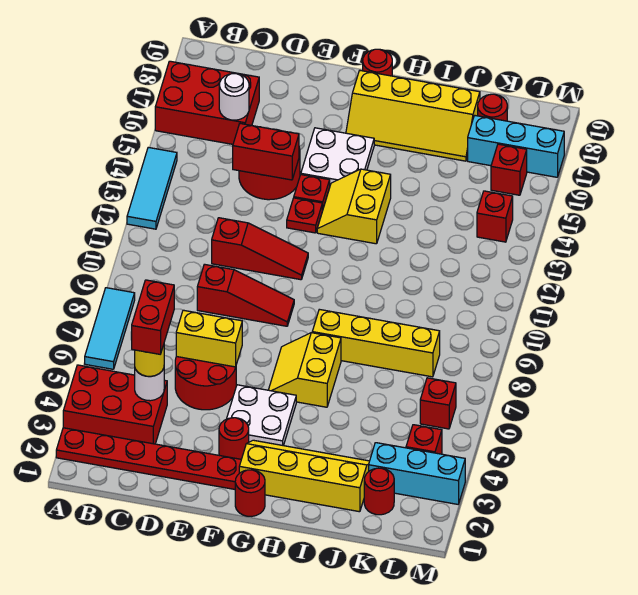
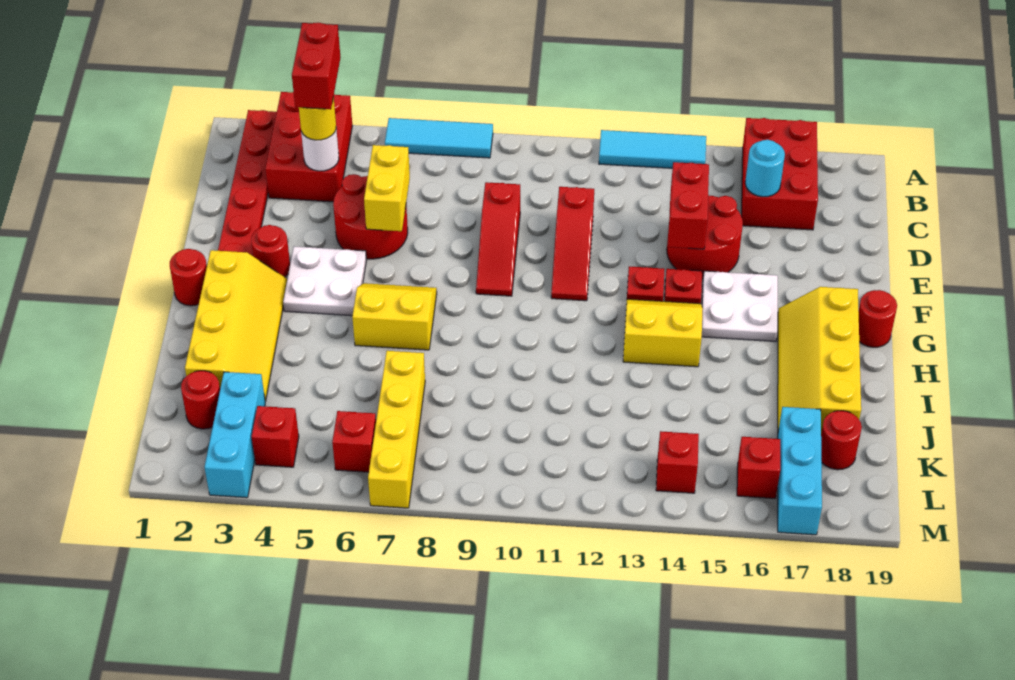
red brick C4:C5 level 4 -> red brick B4:C4 level 4
white round brick C16 level 2 -> cyan round brick C16 level 2
yellow brick H8:K8 level 1 -> yellow brick J7:M7 level 1

